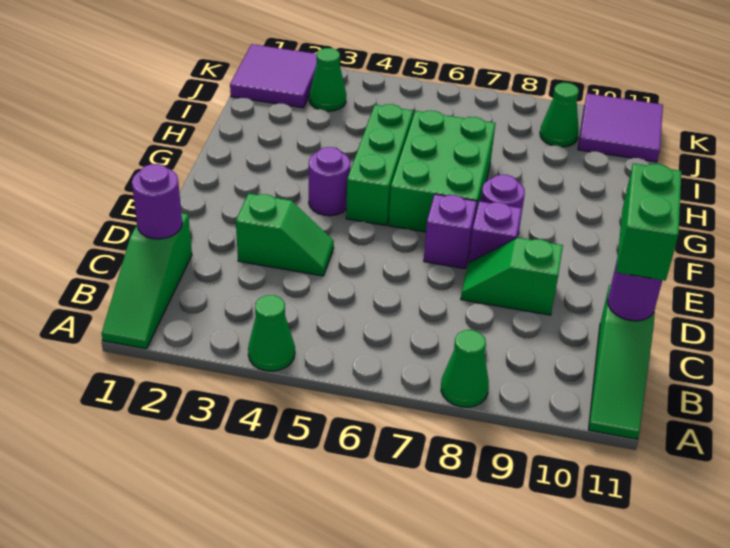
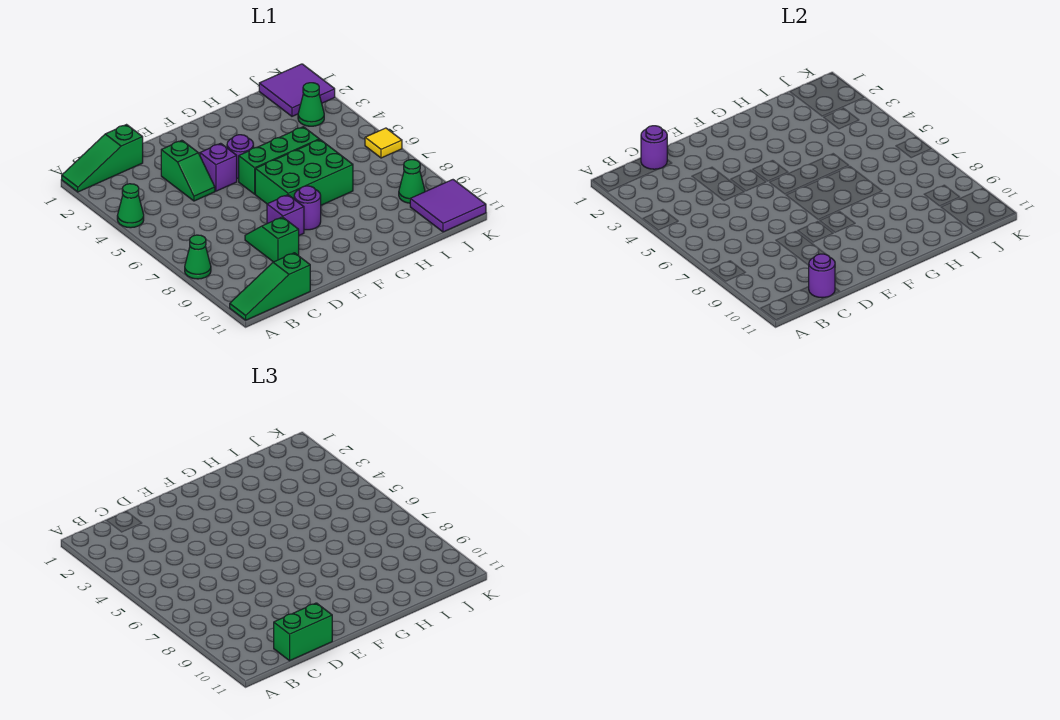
purple brick E7 level 1 -> purple brick E4 level 1
none -> yellow tile K6 level 1

